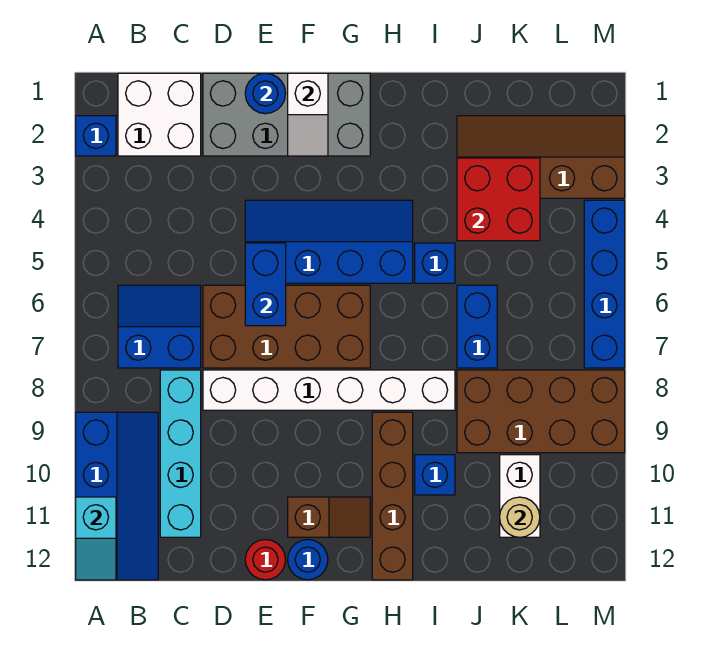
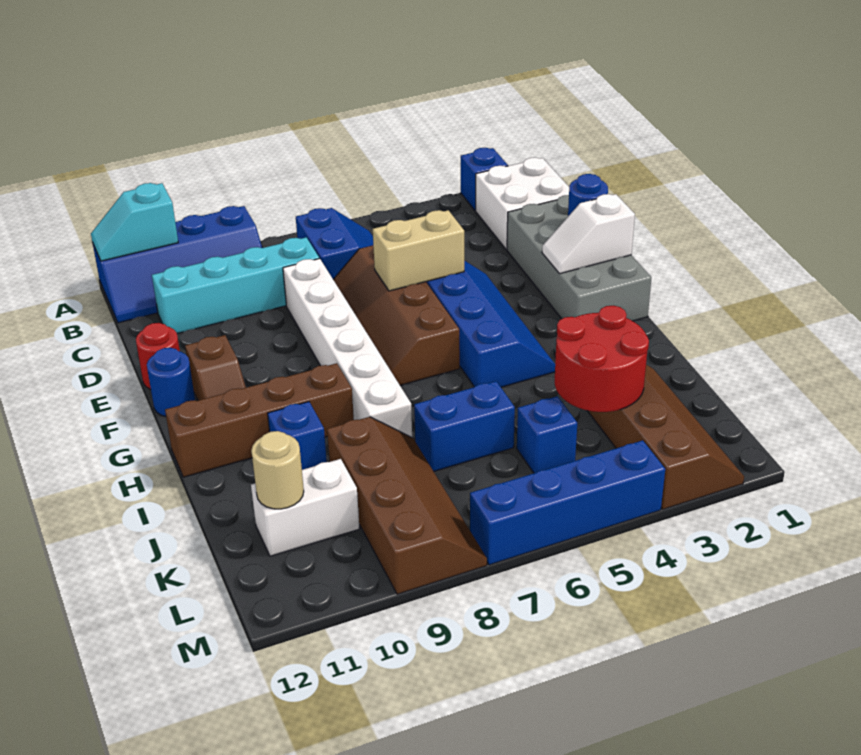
brown brick D6:G7 level 1 -> brown slope D6:G7 level 1 top 6
blue brick E5:E6 level 2 -> tan brick E5:E6 level 2
blue brick I5 level 1 -> blue brick K5 level 1
red brick J3:K4 level 2 -> red round brick J3:K4 level 2
brown brick J8:M9 level 1 -> brown slope J8:M9 level 1 top 9

